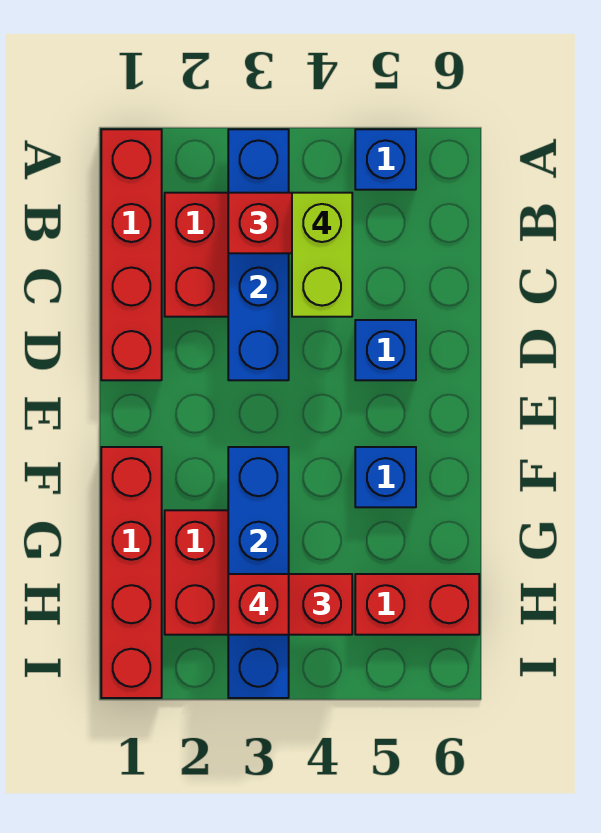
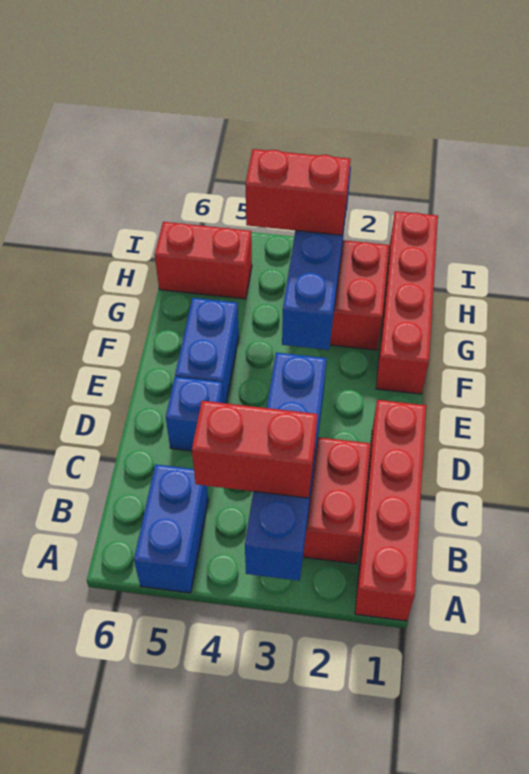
blue brick A5 level 1 -> blue brick A5:B5 level 1
lime brick B4:C4 level 4 -> none
blue brick F5 level 1 -> blue brick E5:F5 level 1
red brick H3 level 4 -> none

